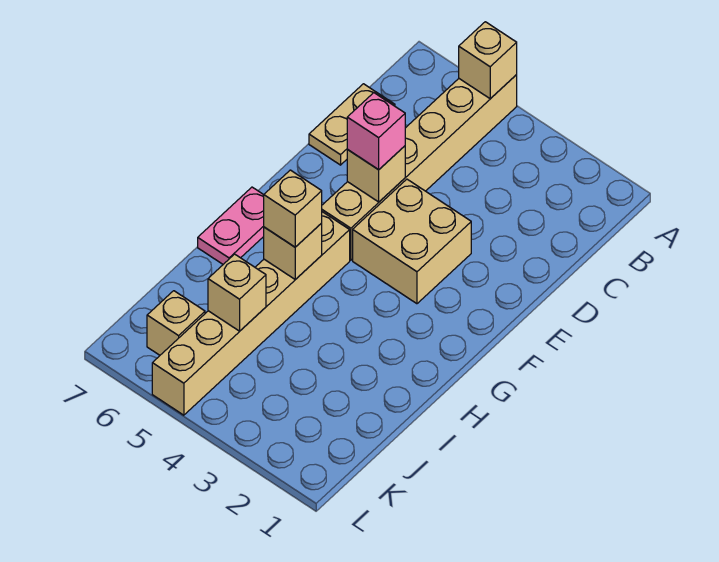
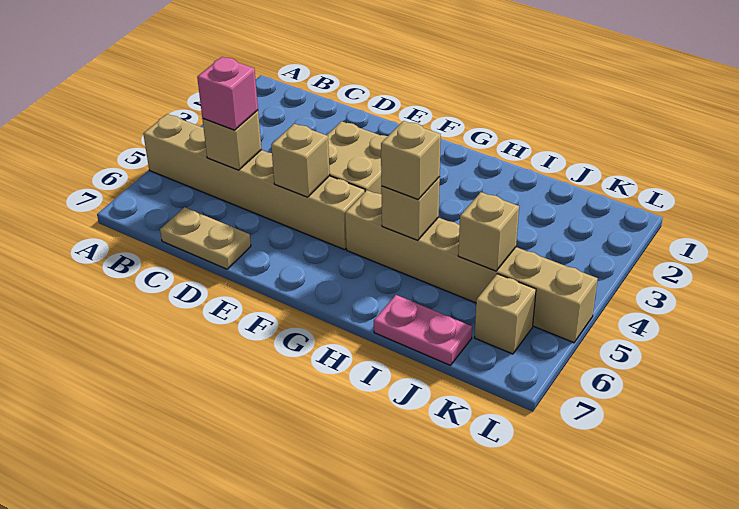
tan brick A5 level 2 -> tan brick C5 level 2
pink brick E5 level 3 -> pink brick C5 level 3
pink plate G7:H7 level 1 -> pink plate I7:J7 level 1

